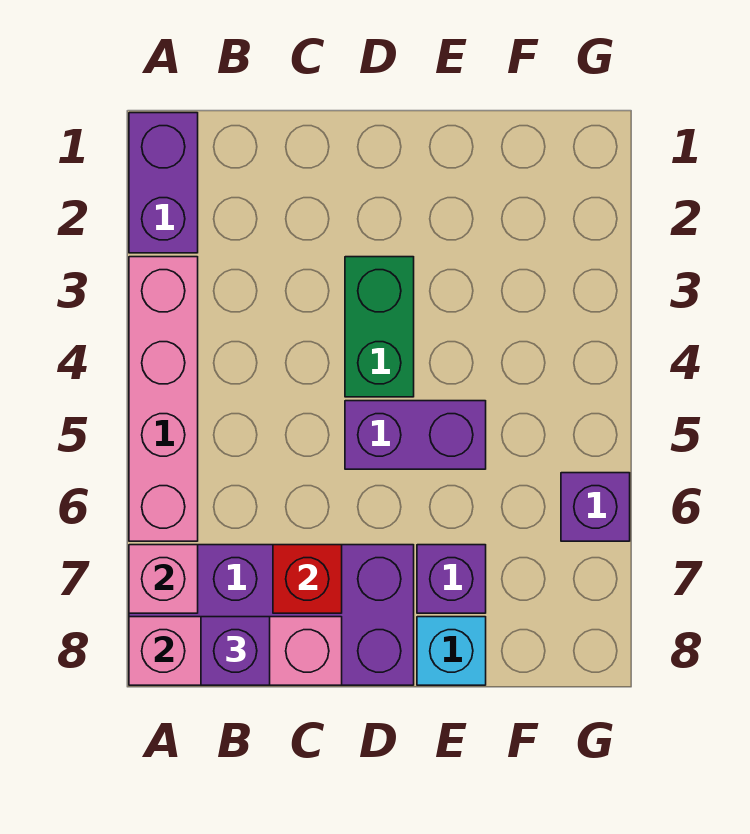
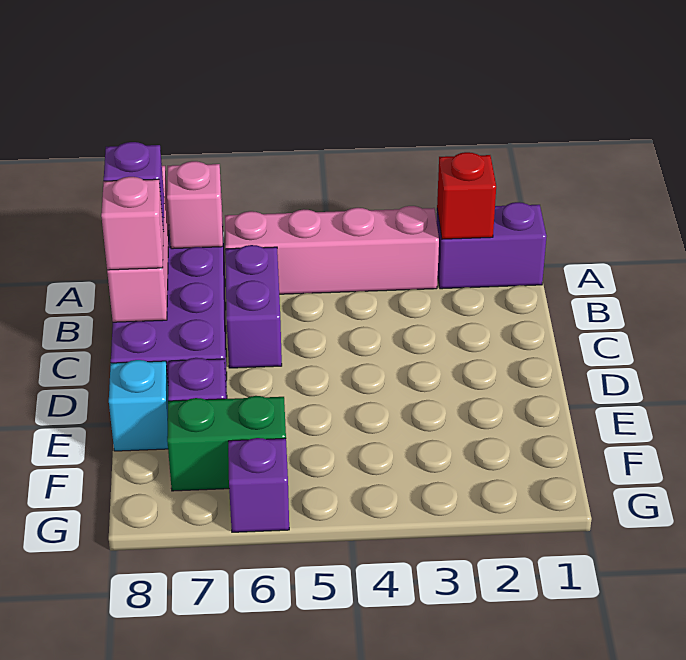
red brick C7 level 2 -> red brick A2 level 2
none -> pink brick C8 level 3
green brick D3:D4 level 1 -> green brick F6:F7 level 1
purple brick D5:E5 level 1 -> purple brick B6:C6 level 1

